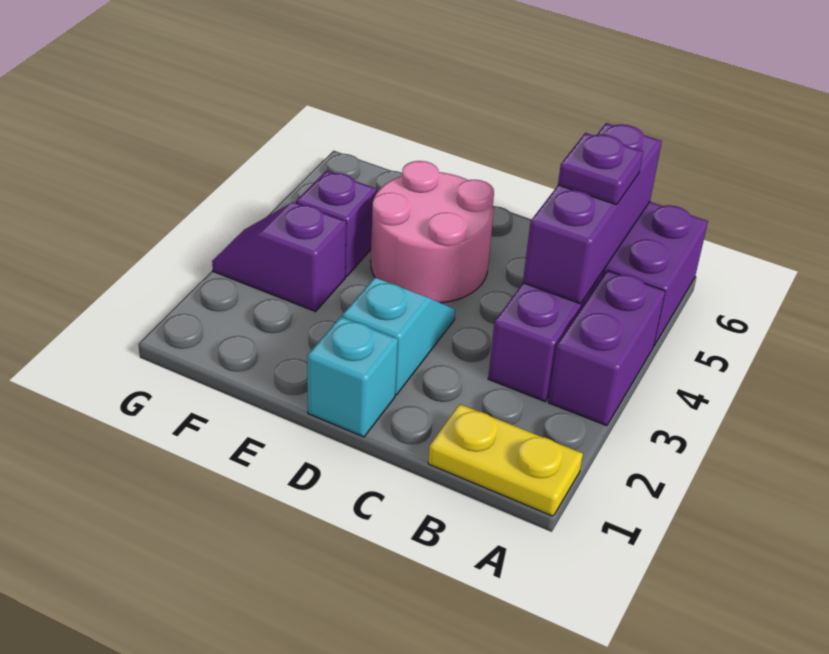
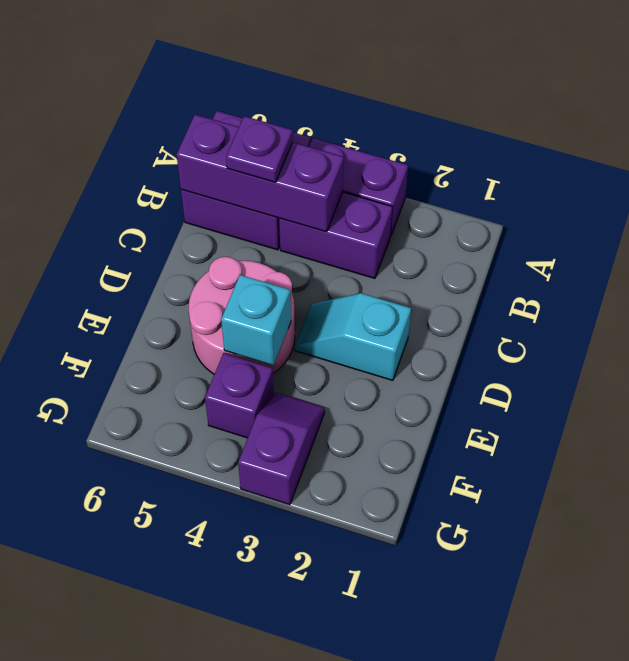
yellow plate A1:B1 level 1 -> none
cyan brick D1 level 1 -> cyan brick E4 level 2
purple slope F3:G3 level 1 top F -> purple slope F3:G3 level 1 top G

